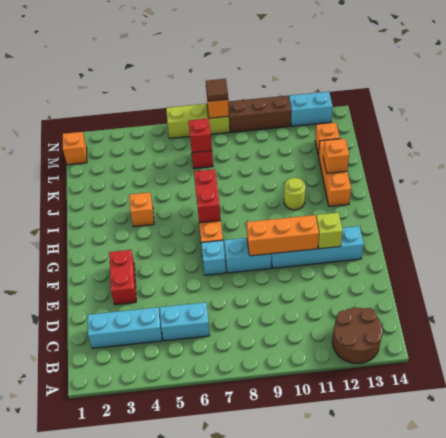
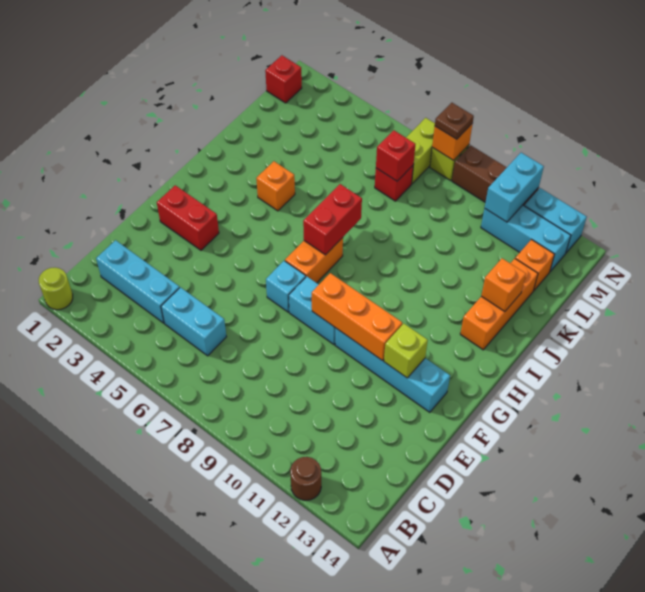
brown round brick A12:B13 level 1 -> brown round brick A12 level 1
red brick E3:F3 level 1 -> red brick F2:F3 level 1
lime round brick I11 level 1 -> lime round brick A1 level 1
orange brick M1 level 1 -> red brick M1 level 1
none -> cyan brick M11:M13 level 1
none -> cyan brick M11:N11 level 2
lime brick N6:N7 level 1 -> lime brick M7:N7 level 1
brown tile N8 level 3 -> brown plate N8 level 3

